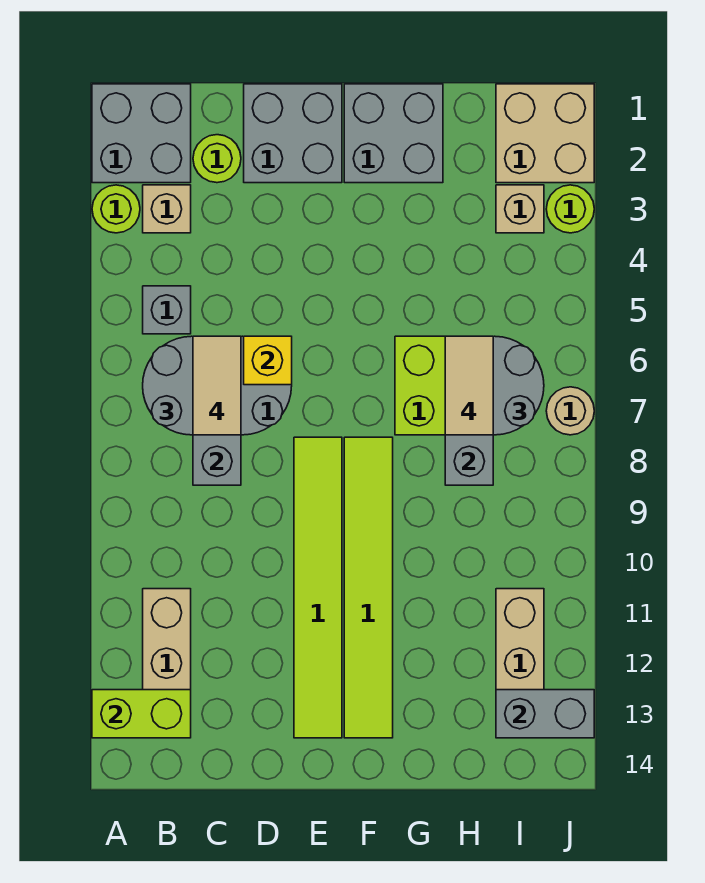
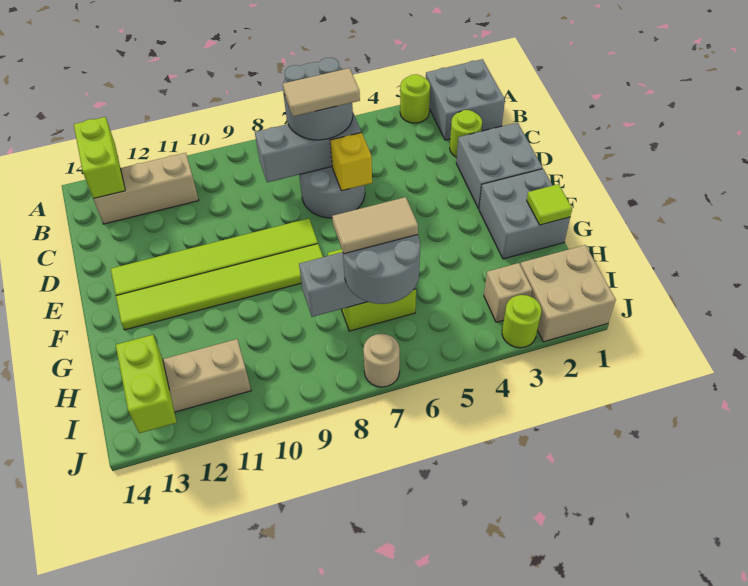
tan brick B3 level 1 -> none
grey brick B5 level 1 -> none
none -> lime tile G1 level 2
grey brick I13:J13 level 2 -> lime brick I13:J13 level 2

